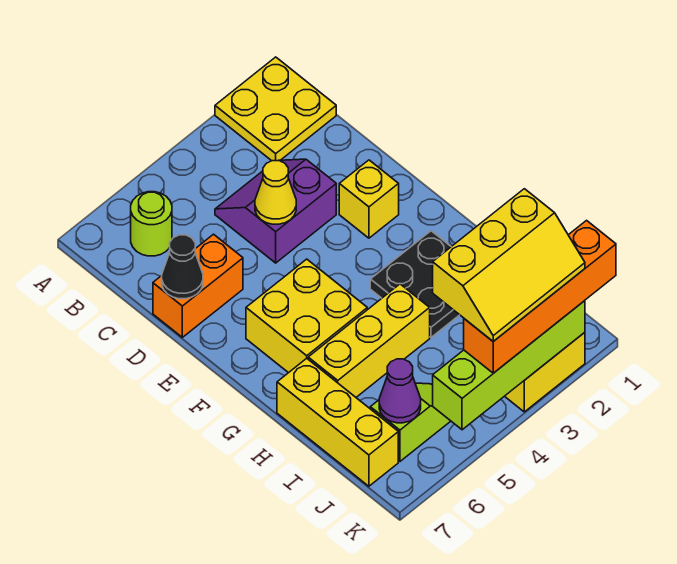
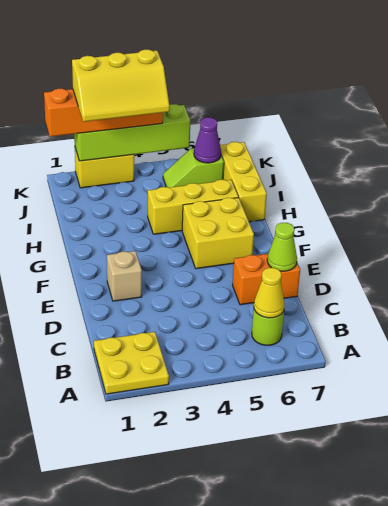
purple slope C3:D4 level 1 top D -> none
yellow cone D4 level 2 -> yellow cone B6 level 2
black cone D7 level 2 -> lime cone D7 level 2
yellow brick E2 level 1 -> tan brick E2 level 1
black plate G2:H3 level 1 -> none
yellow slope J2:K4 level 4 top J -> yellow slope J2:K4 level 4 top K

